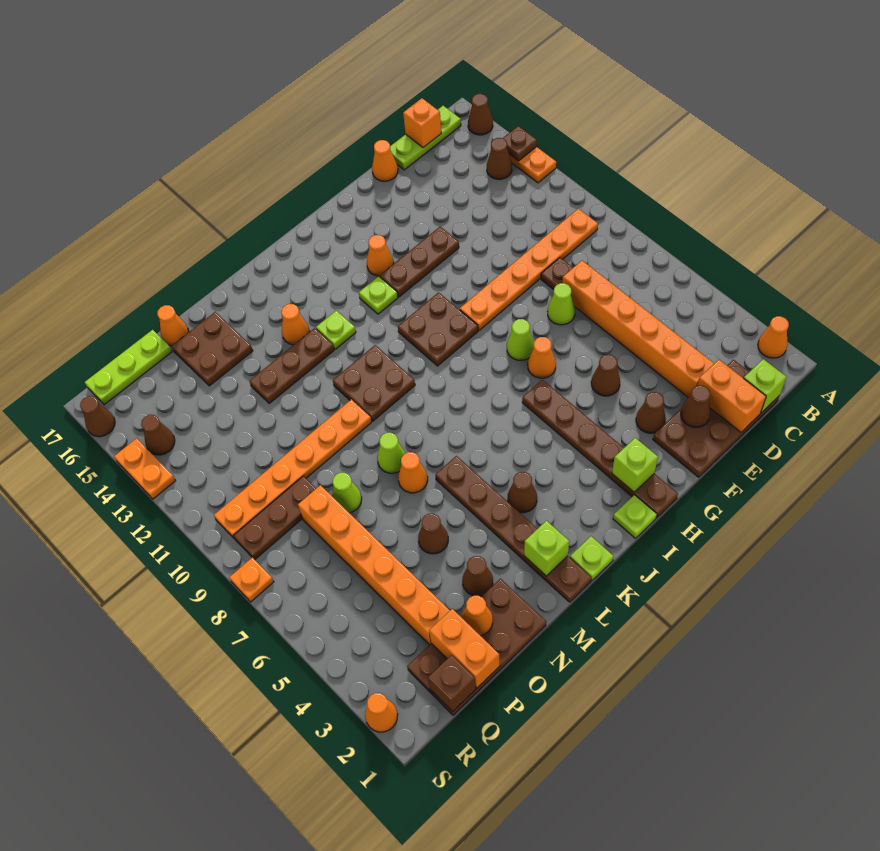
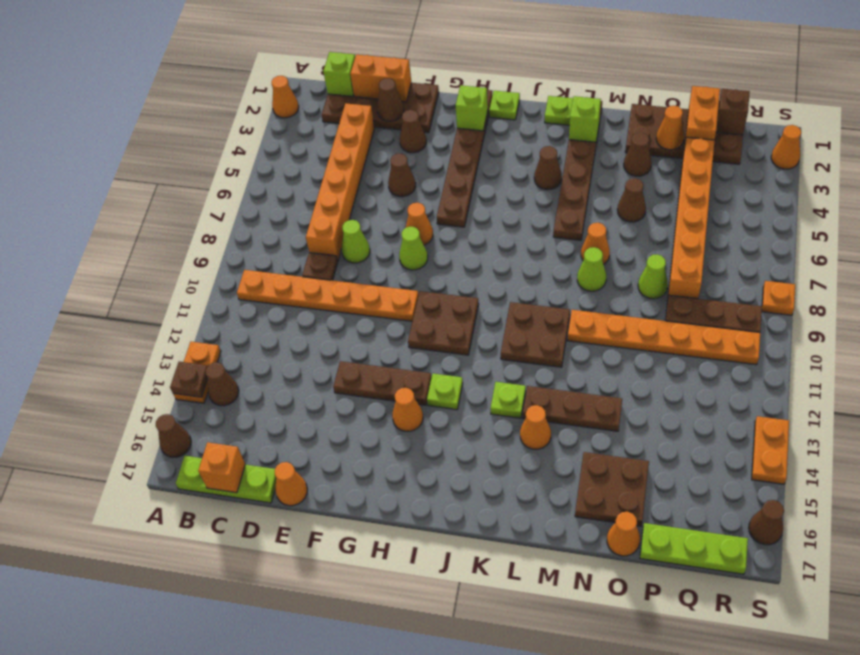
orange brick D1:D2 level 2 -> orange brick D1:E1 level 2
brown cone R14 level 1 -> none

